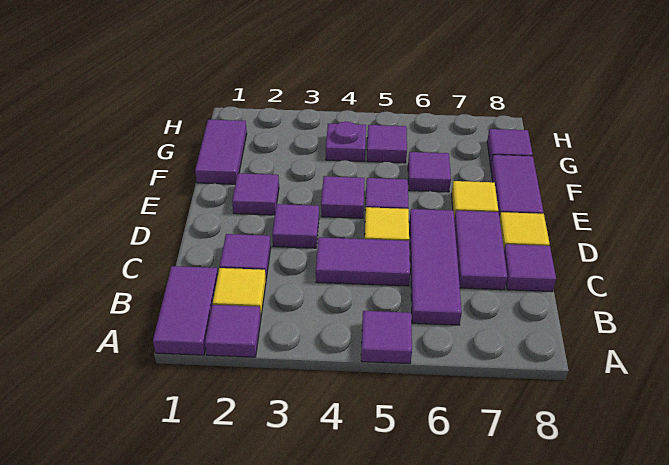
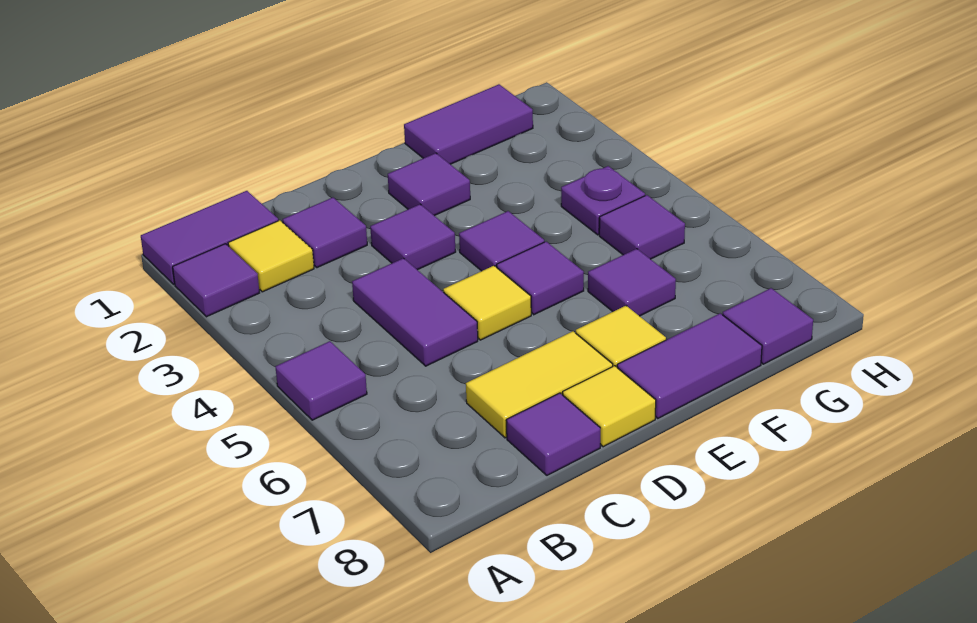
purple tile B6:D6 level 1 -> none
purple tile C7:D7 level 1 -> yellow tile C7:D7 level 1

